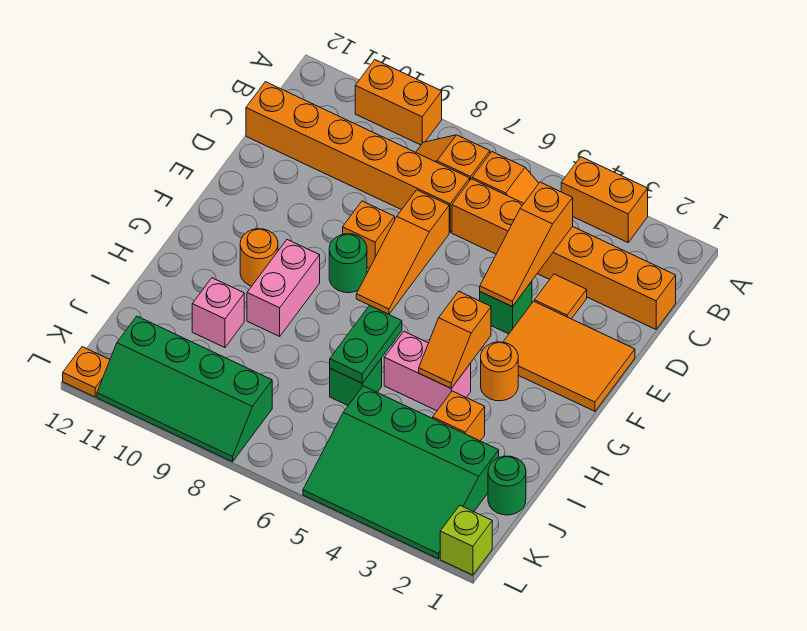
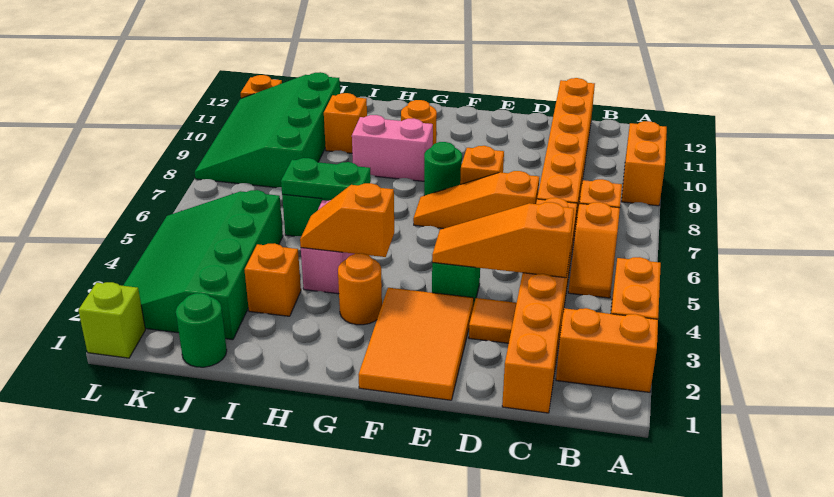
none -> orange brick A2:B2 level 1
pink brick I10 level 1 -> orange brick I10 level 1
green slope K8:L11 level 1 top K -> green slope J8:L11 level 1 top J

